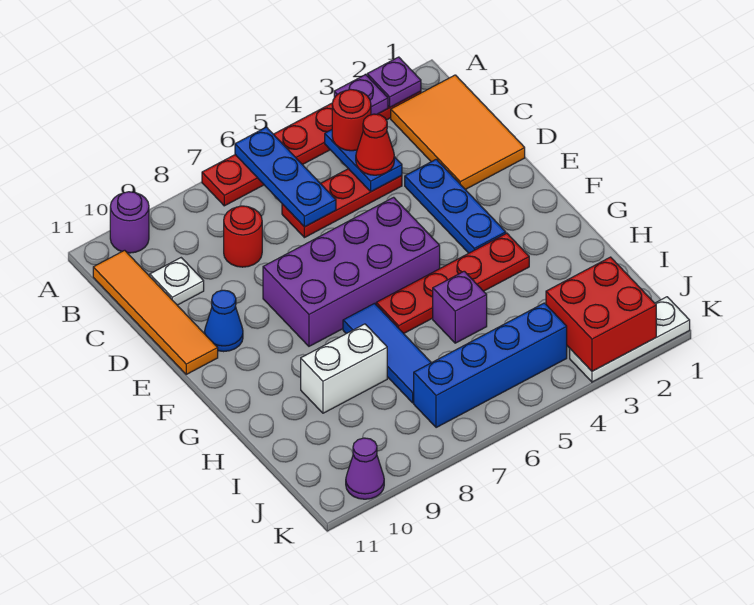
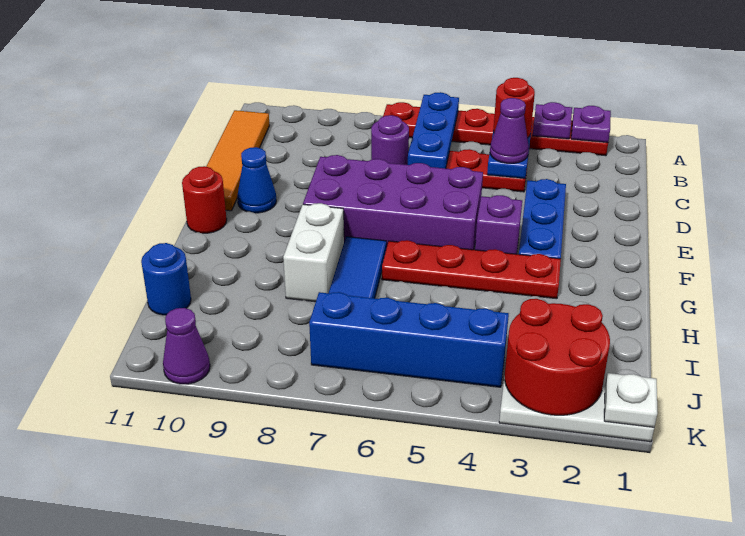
purple round brick A10 level 1 -> purple round brick C7 level 1
orange tile B1:D2 level 1 -> none
red cone C4 level 3 -> purple cone C4 level 3
red round brick C8 level 1 -> red round brick F11 level 1
white plate C10 level 1 -> white plate K1 level 2
purple brick H5 level 1 -> purple brick F4 level 1
white brick H8:H9 level 1 -> white brick G8:H8 level 1
none -> blue round brick I11 level 1
red brick J2:K3 level 2 -> red round brick J2:K3 level 2

